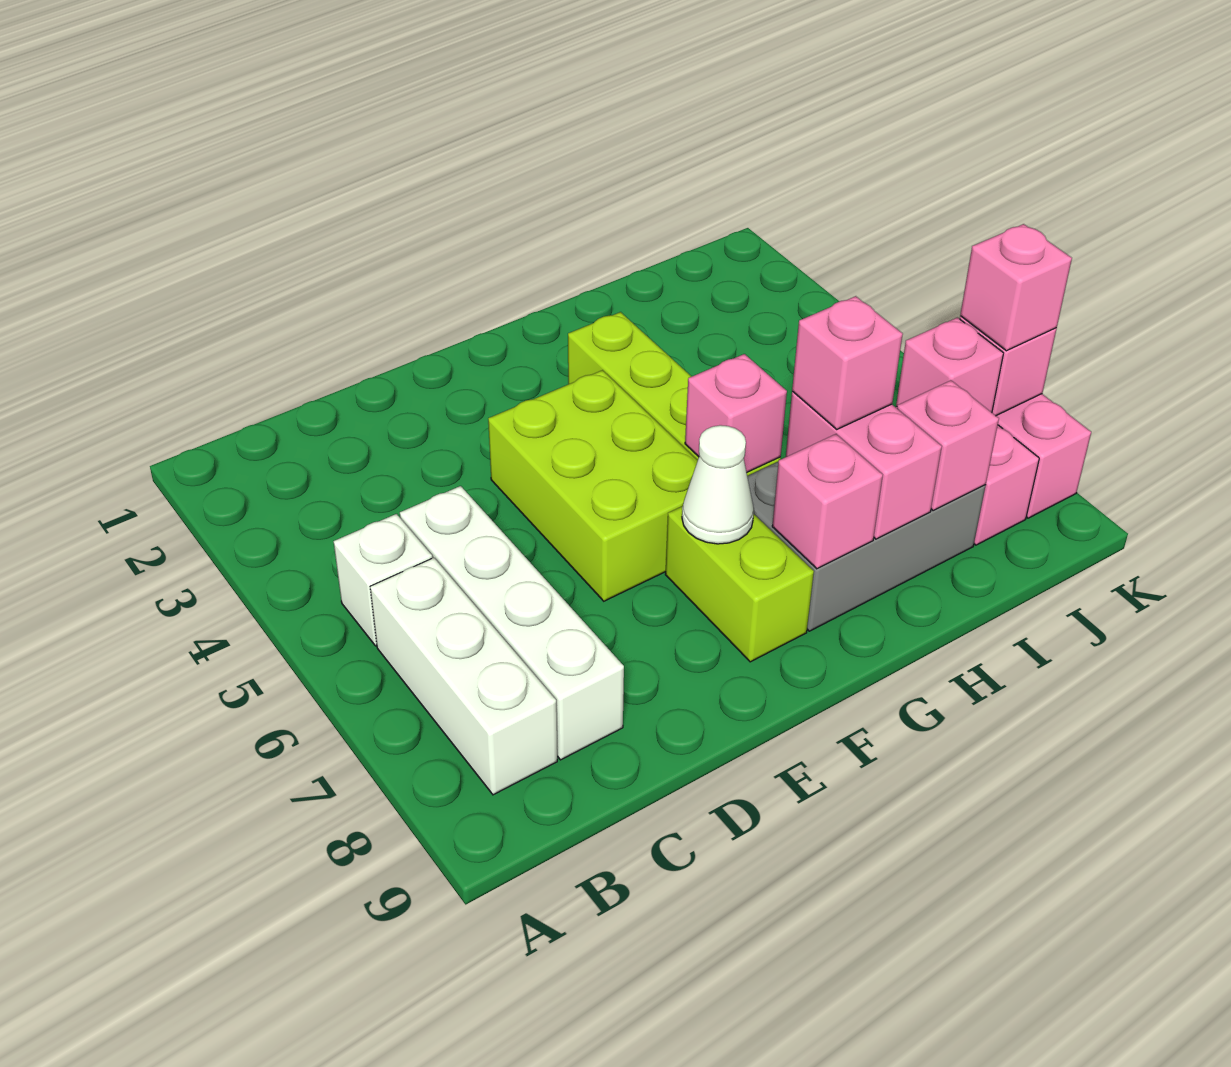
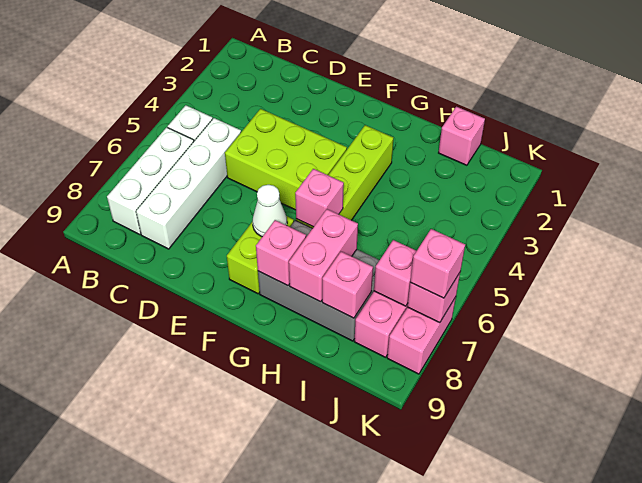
lime brick E4:F6 level 1 -> lime brick D4:F5 level 1
pink brick H7 level 3 -> pink brick I1 level 1

